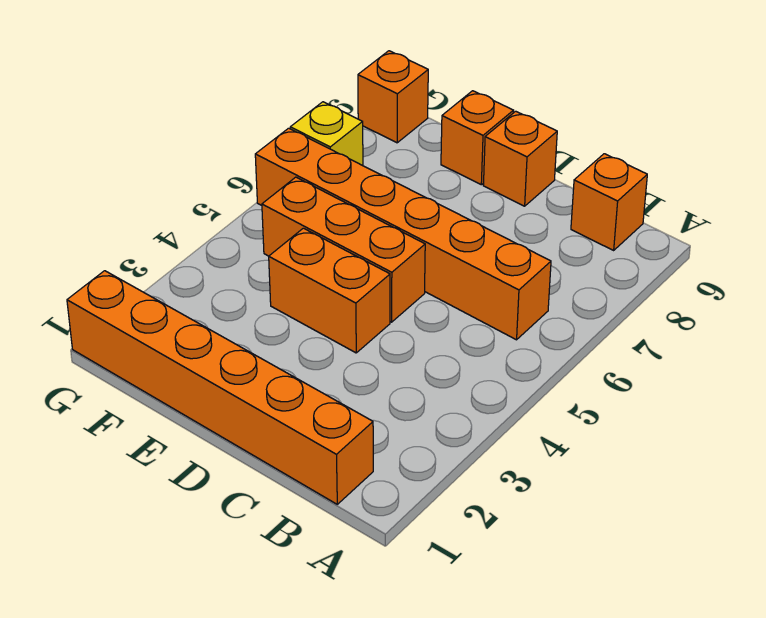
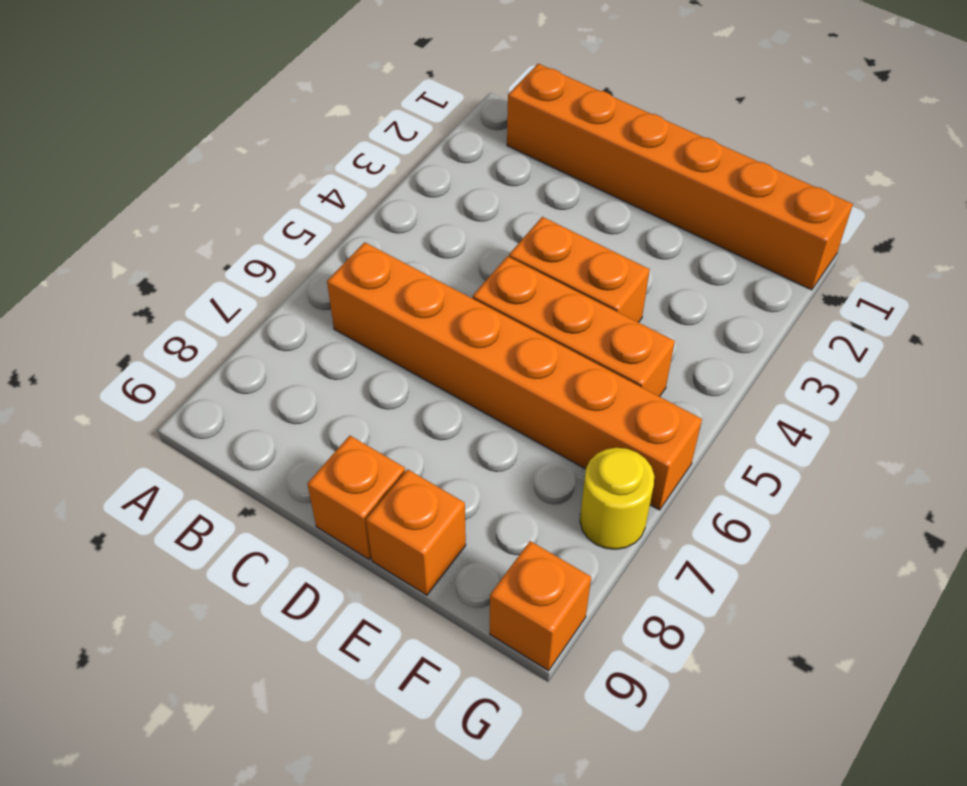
orange brick B9 level 1 -> none
yellow brick G7 level 1 -> yellow round brick G7 level 1

